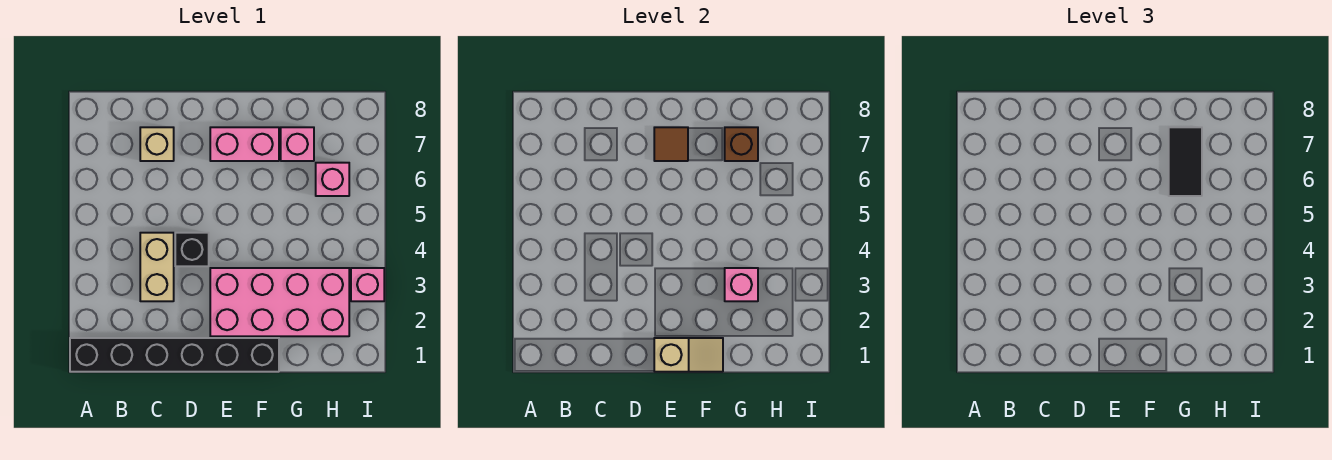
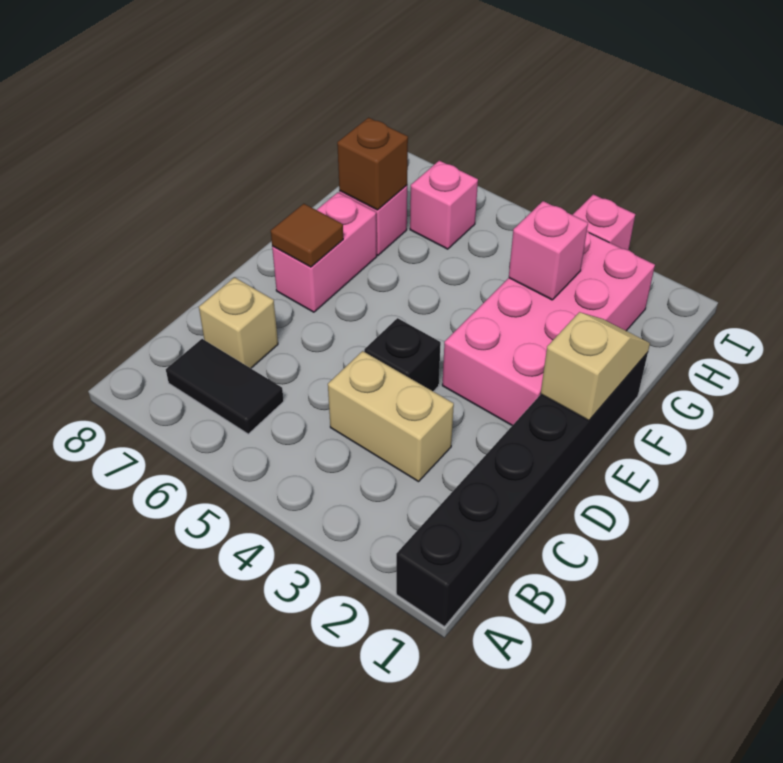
black tile G6:G7 level 3 -> black tile B6:B7 level 1

